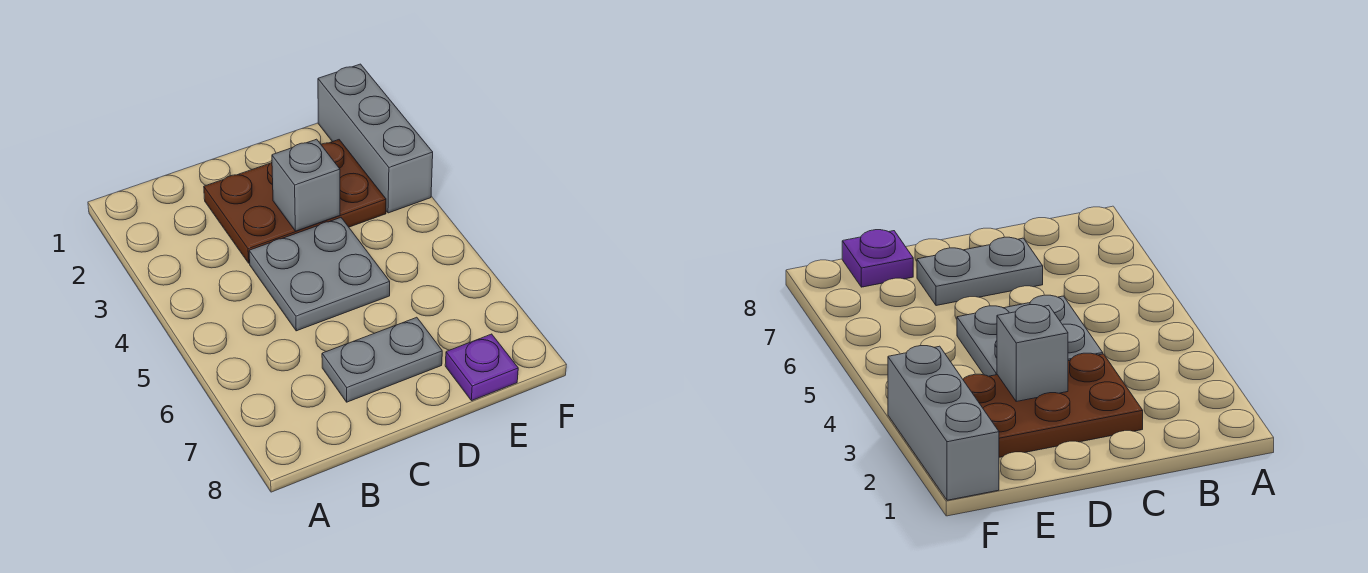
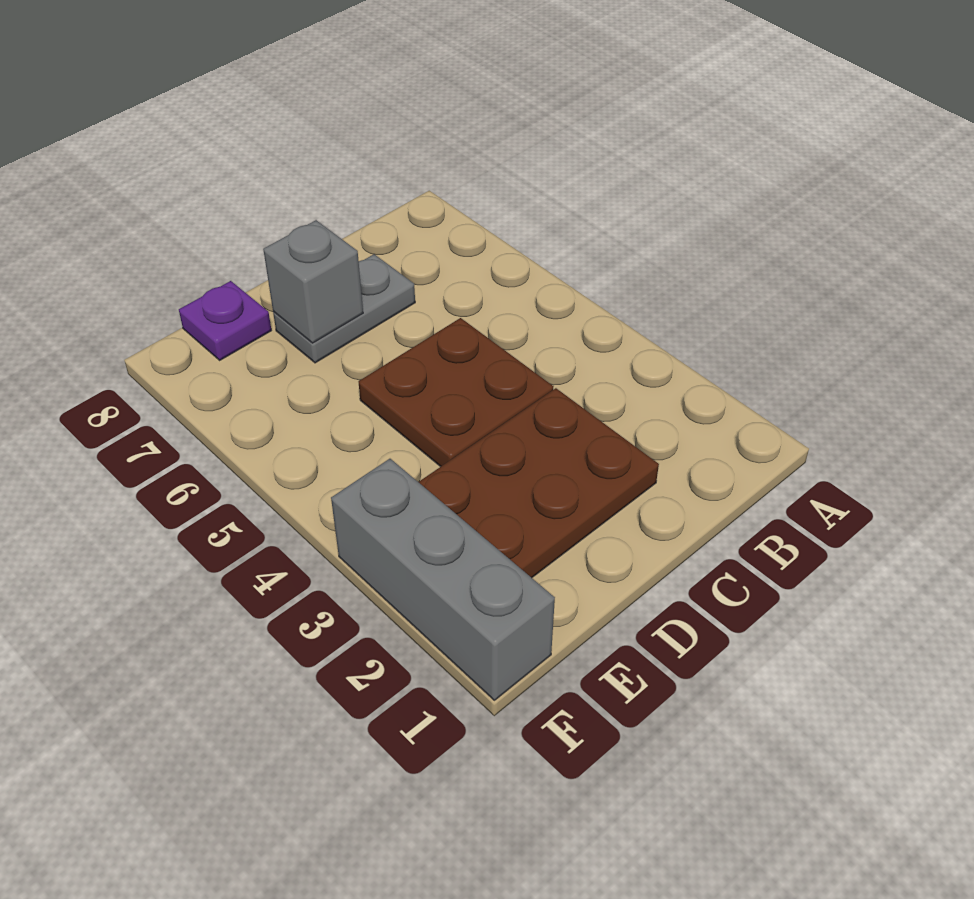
grey plate C4:D5 level 1 -> brown plate C4:D5 level 1
grey brick D3 level 2 -> grey brick D7 level 2

